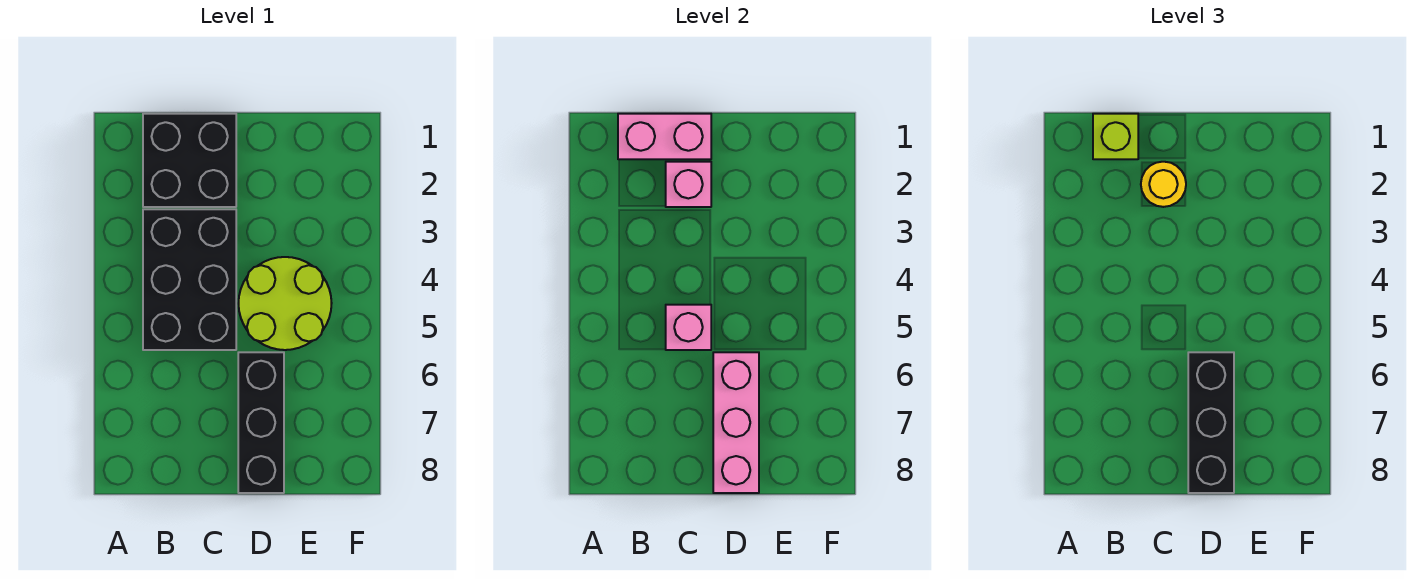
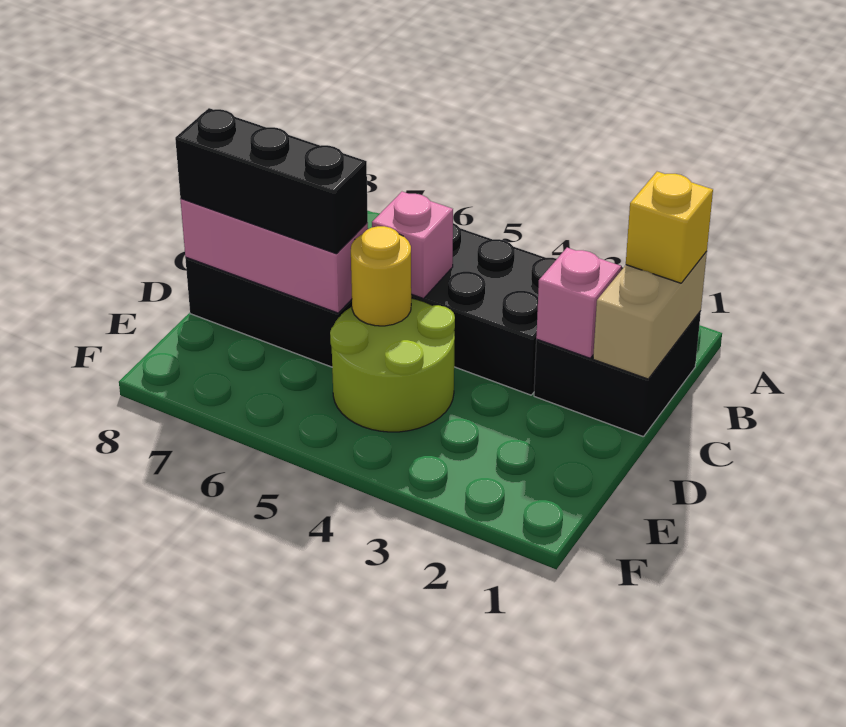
pink brick B1:C1 level 2 -> tan brick B1:C1 level 2
lime brick B1 level 3 -> yellow brick B1 level 3
yellow round brick C2 level 3 -> yellow round brick D5 level 2

